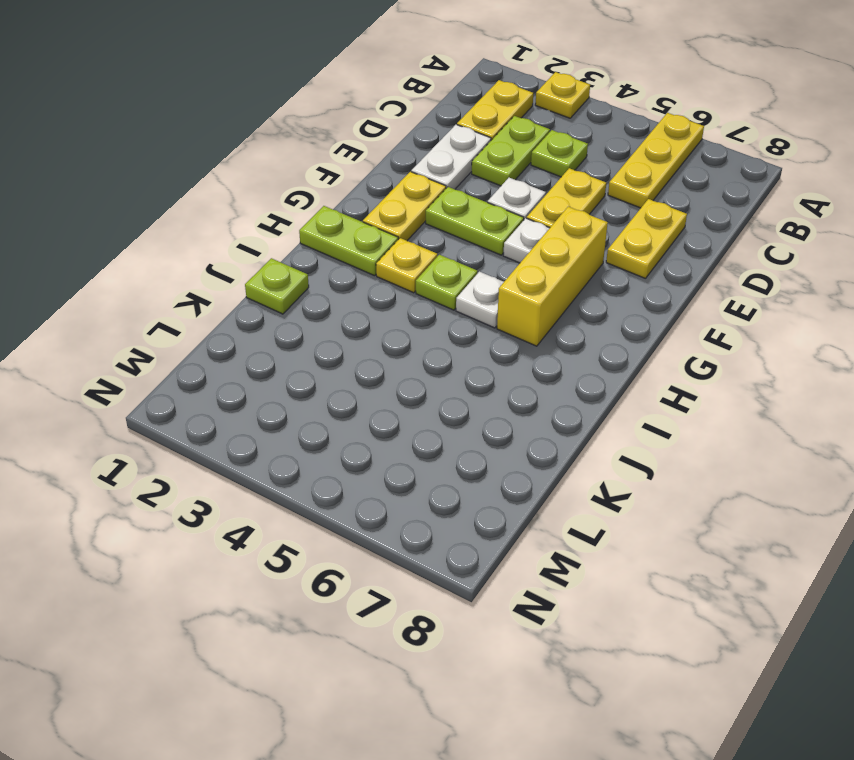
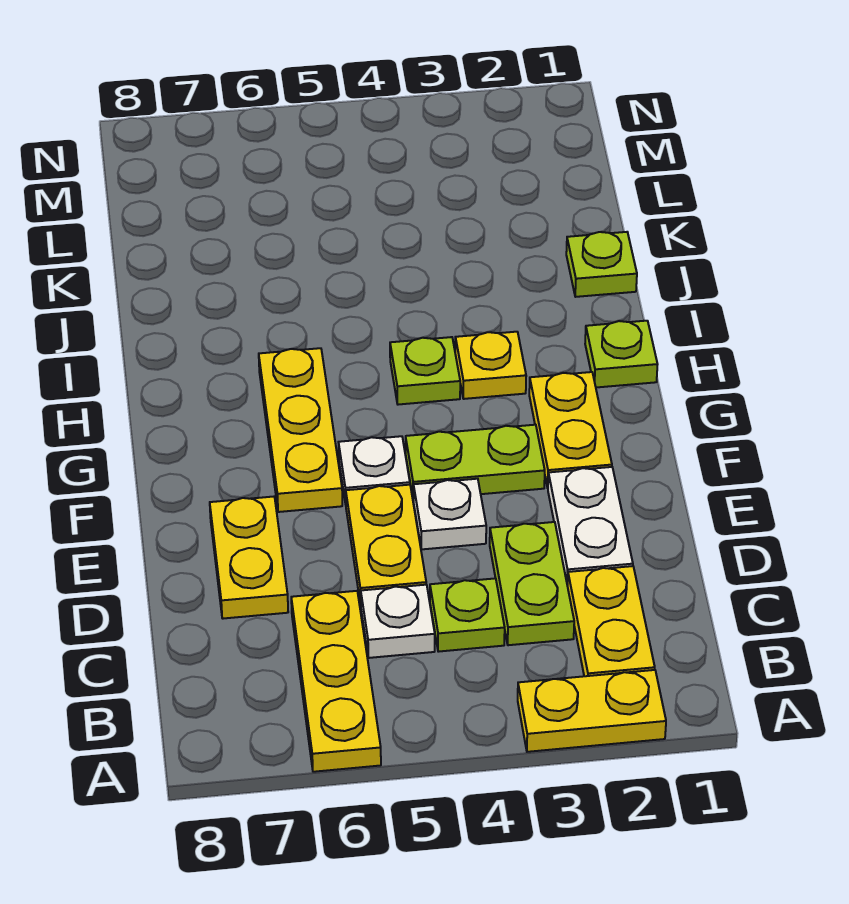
yellow plate A3 level 1 -> yellow plate A2:A3 level 1
yellow brick F6:H6 level 1 -> yellow plate F6:H6 level 1
lime plate H1:H2 level 1 -> lime plate H1 level 1
white plate H5 level 1 -> white plate C5 level 1

